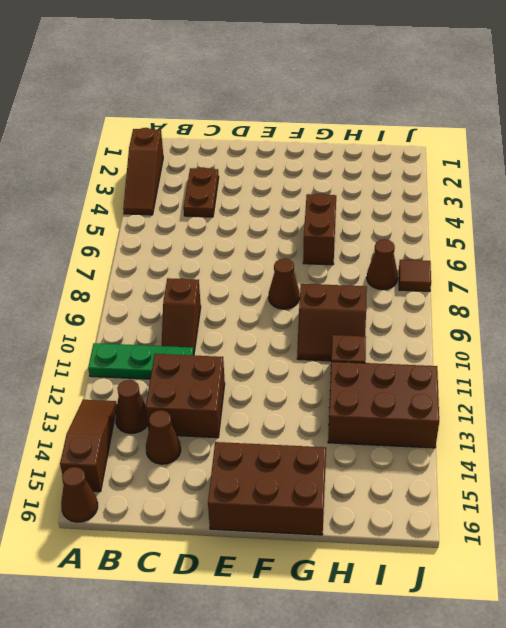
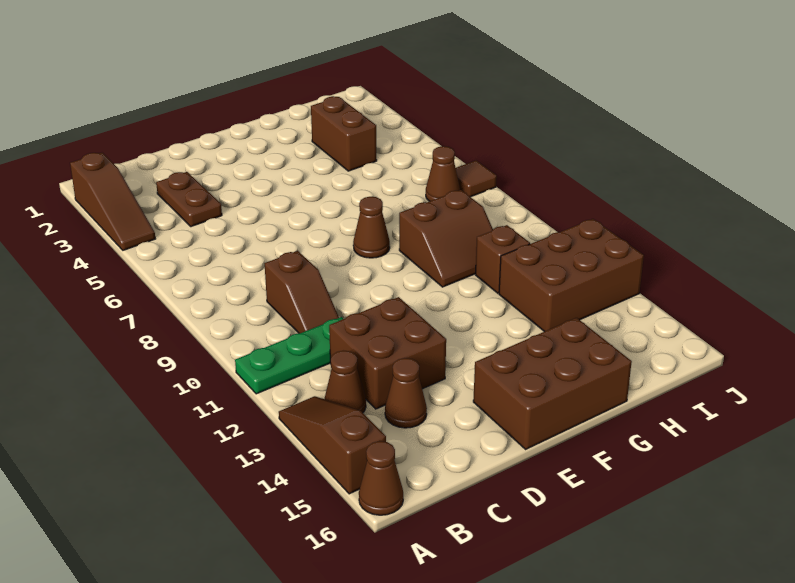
brown brick G5:G6 level 1 -> brown brick H3:H4 level 1

